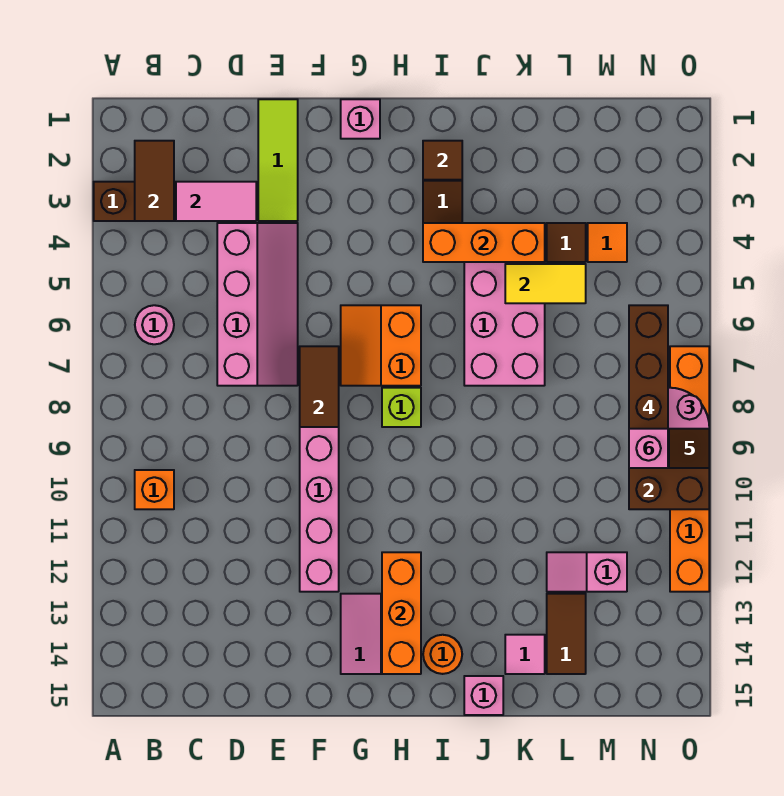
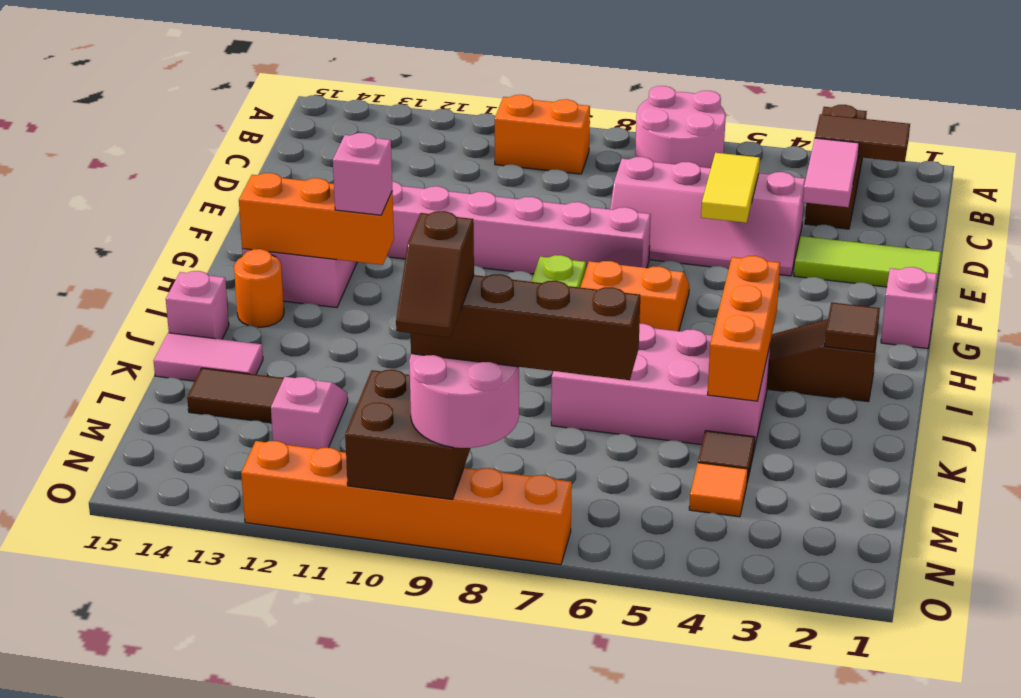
pink round brick B6 level 1 -> pink round brick A6:B7 level 1
orange brick B10 level 1 -> orange brick B9:B10 level 1
brown tile F7:F8 level 2 -> none
yellow tile K5:L5 level 2 -> yellow tile D5:E5 level 2
pink tile K14 level 1 -> pink tile K14:K15 level 1
pink brick N9 level 6 -> pink brick H12 level 3

